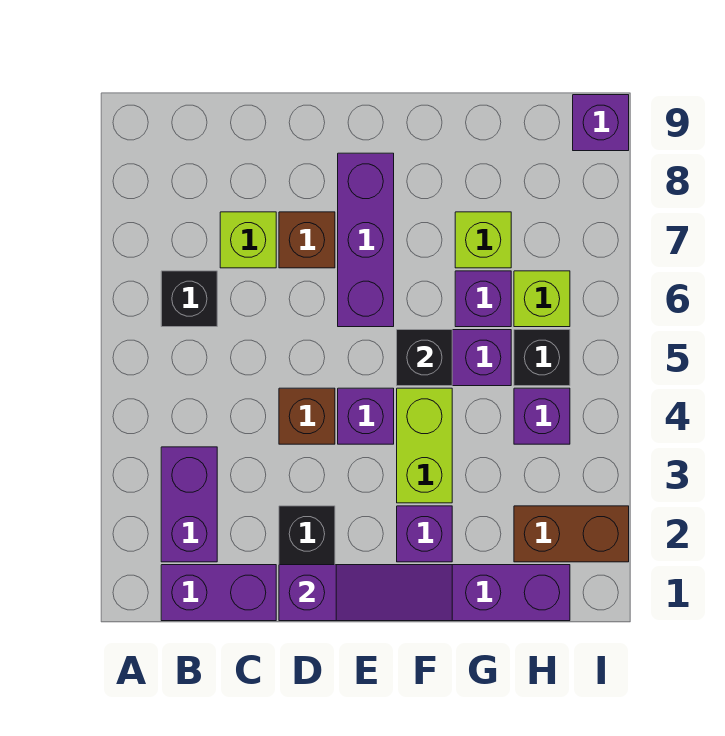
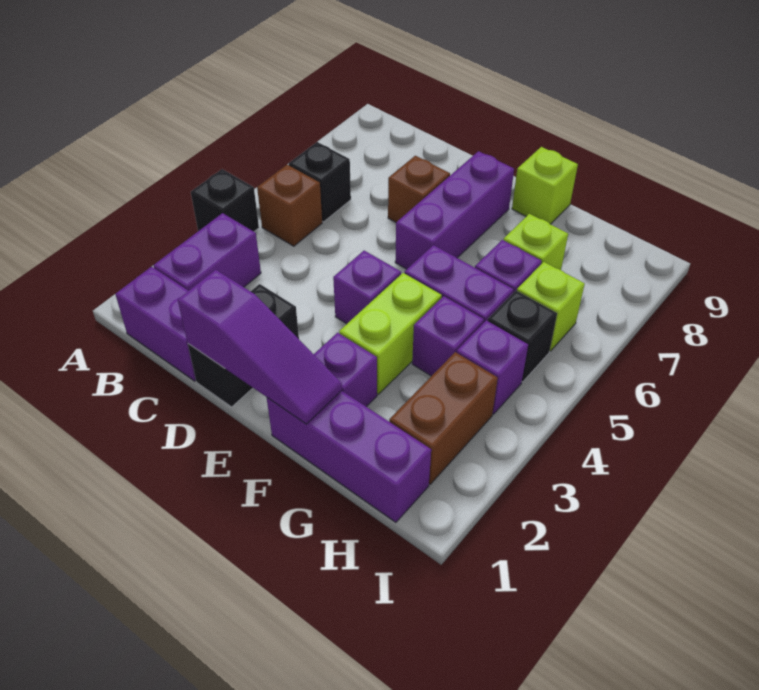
lime brick C7 level 1 -> lime brick F9 level 1
brown brick D4 level 1 -> brown brick B5 level 1
black brick F5 level 2 -> black brick A4 level 1
brown brick H2:I2 level 1 -> brown brick H2:H3 level 1
purple brick I9 level 1 -> purple brick G4 level 1

